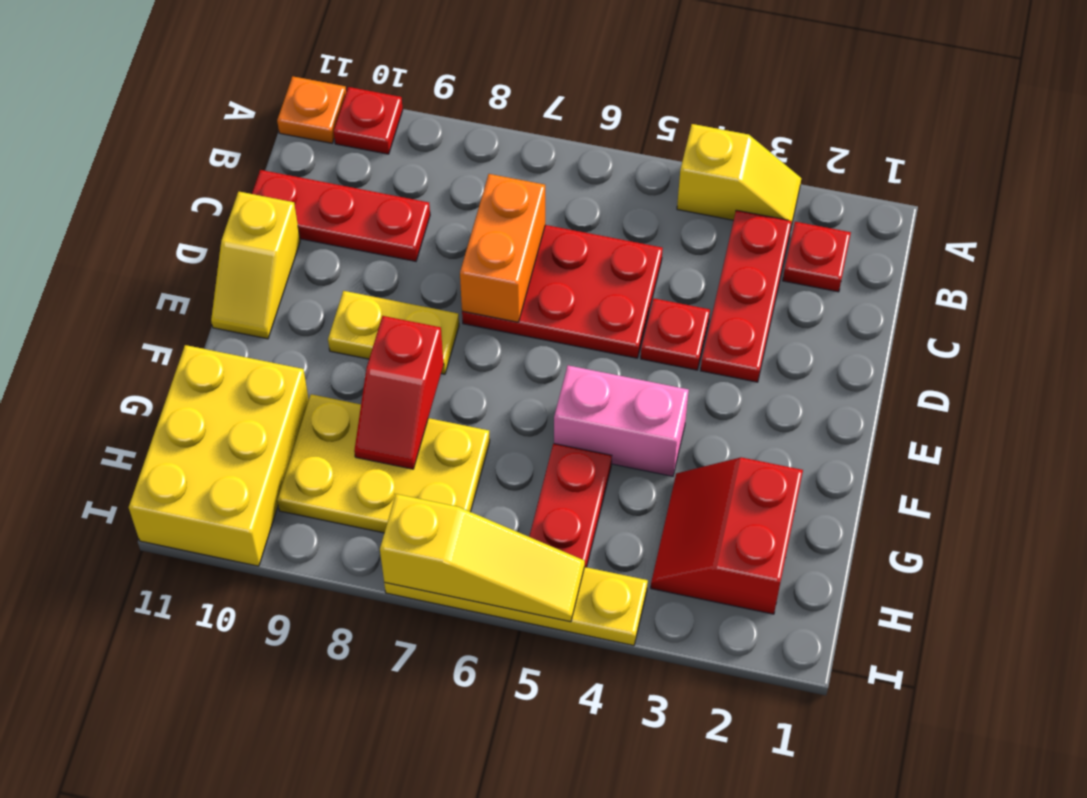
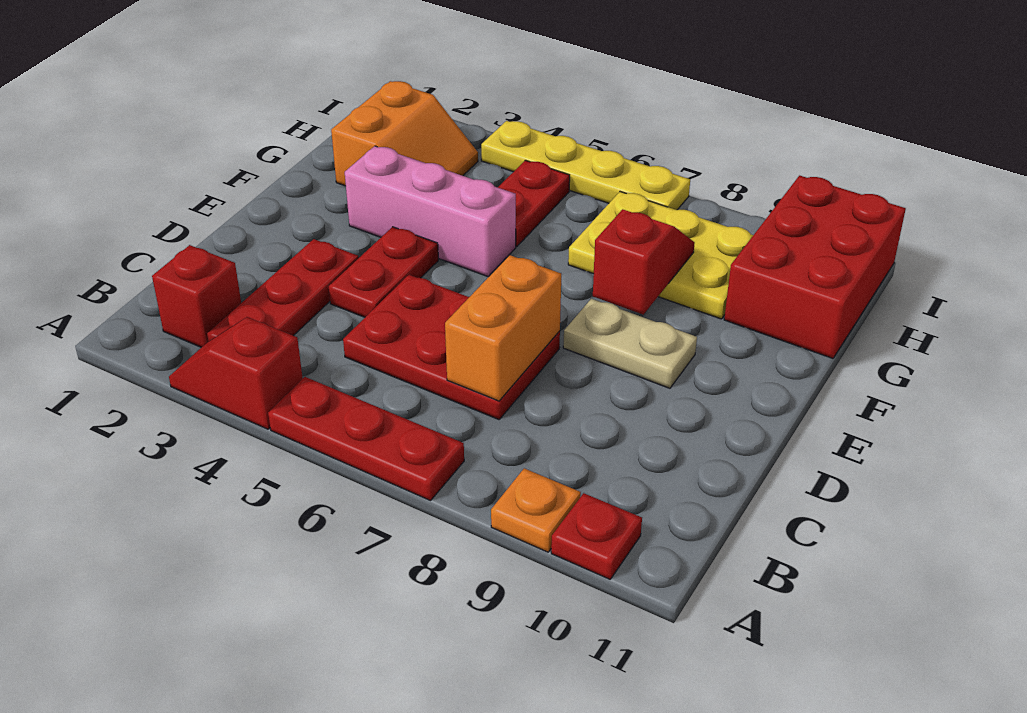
yellow slope A3:A4 level 1 top 4 -> red slope A3:A4 level 1 top 4
orange plate A11 level 1 -> orange plate A9 level 1
red plate B2 level 1 -> red brick B2 level 1
red plate C9:C11 level 1 -> red plate A5:A7 level 1
red plate D4 level 1 -> red plate D4:E4 level 1
yellow slope D11:E11 level 1 top D -> none
yellow plate E8:E9 level 1 -> tan plate E8:E9 level 1
pink brick F4:F5 level 1 -> pink brick F3:F5 level 1
red slope G2:H3 level 1 top 2 -> orange slope G2:H3 level 1 top 2
yellow brick G10:I11 level 1 -> red brick G10:I11 level 1
yellow slope I5:I7 level 2 top 7 -> none

